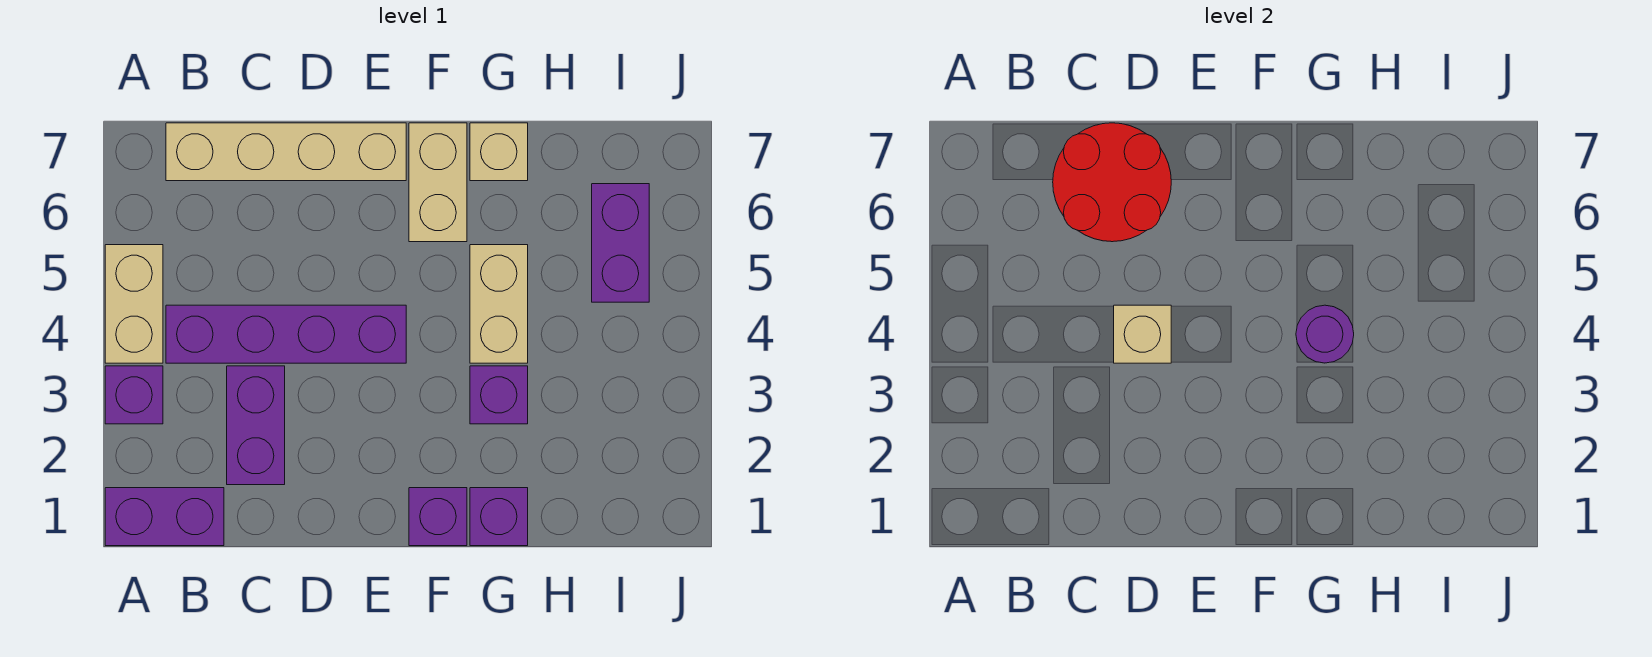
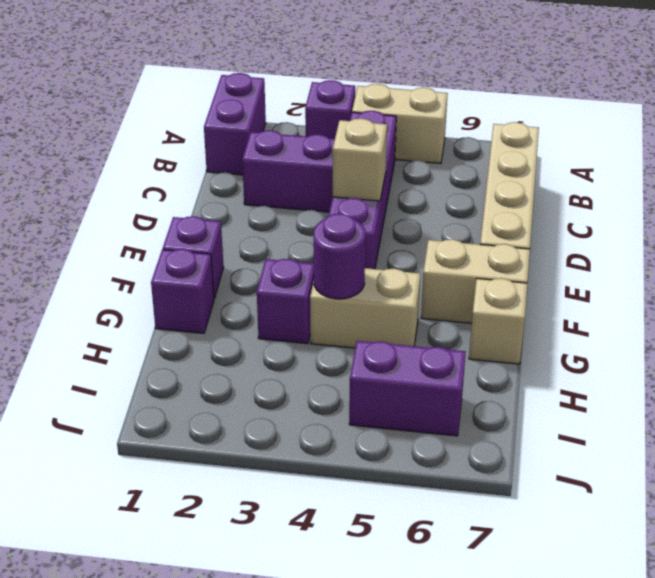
red round brick C6:D7 level 2 -> none

